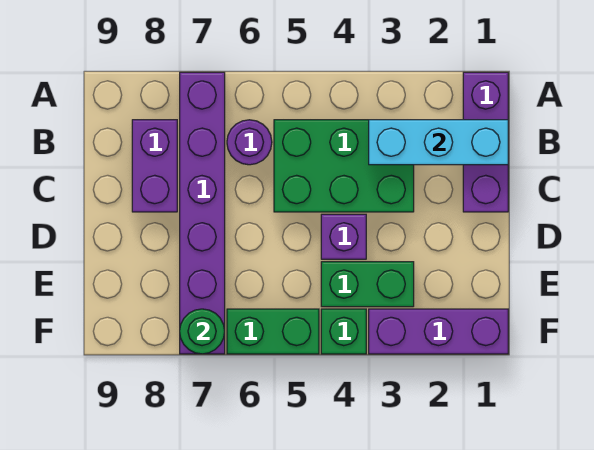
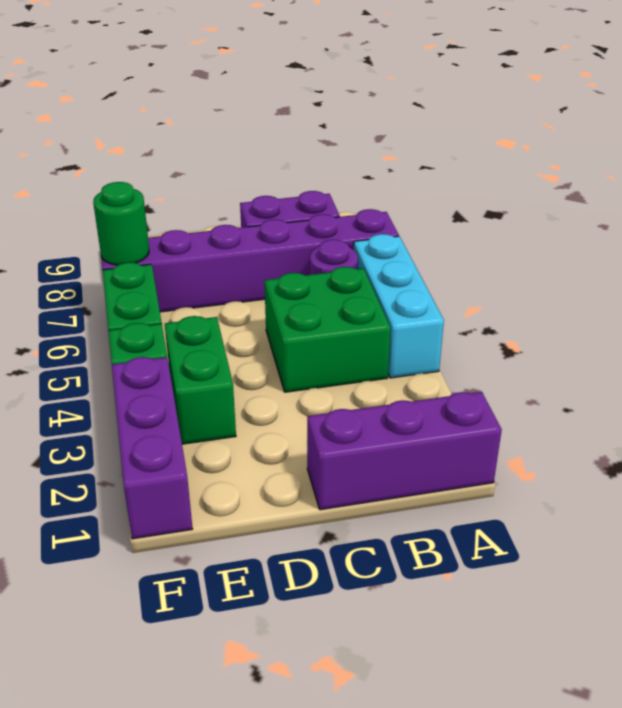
cyan brick B1:B3 level 2 -> cyan brick A4:A6 level 1
green brick B3:C5 level 1 -> green brick B4:C5 level 1
purple brick D4 level 1 -> none

